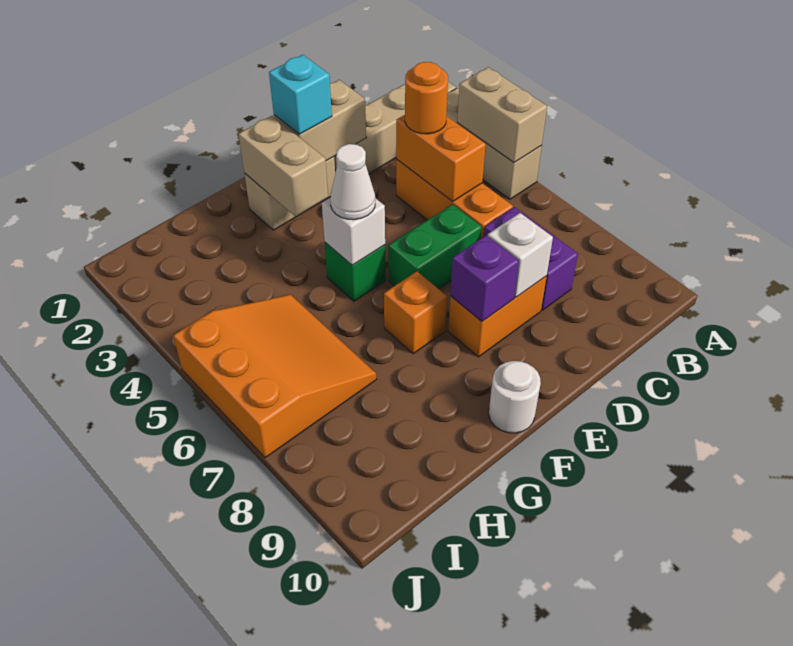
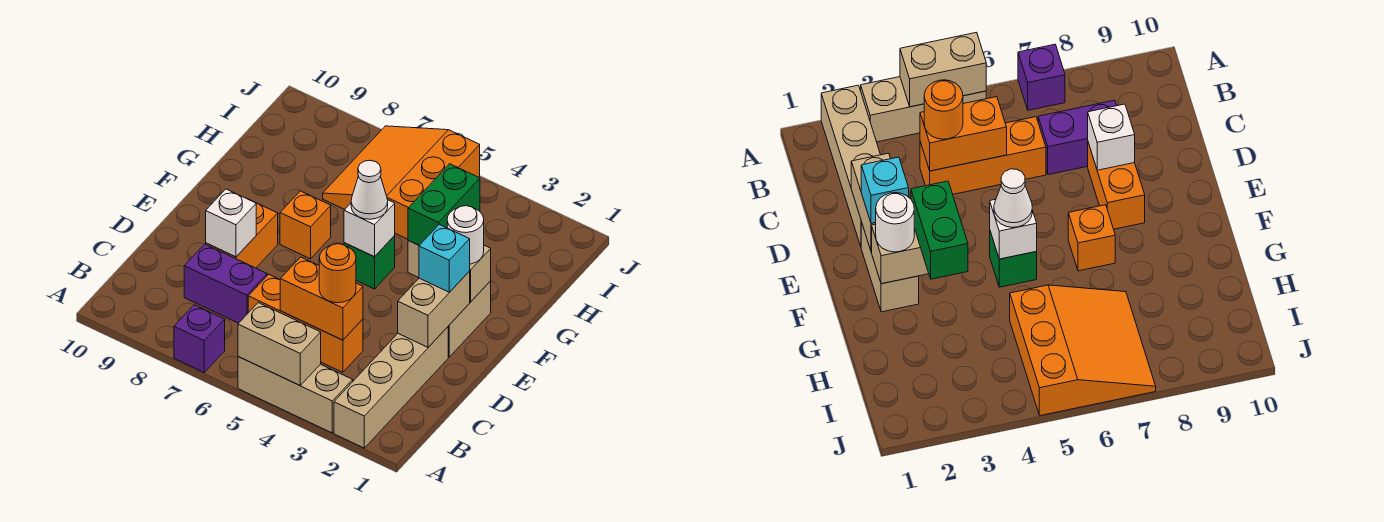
green brick D6:E6 level 1 -> green brick F3:G3 level 3
purple brick E8 level 2 -> purple brick A7 level 1
white round brick F10 level 1 -> white round brick F2 level 3
orange slope H5:J7 level 1 top J -> orange slope H5:J7 level 1 top 5

